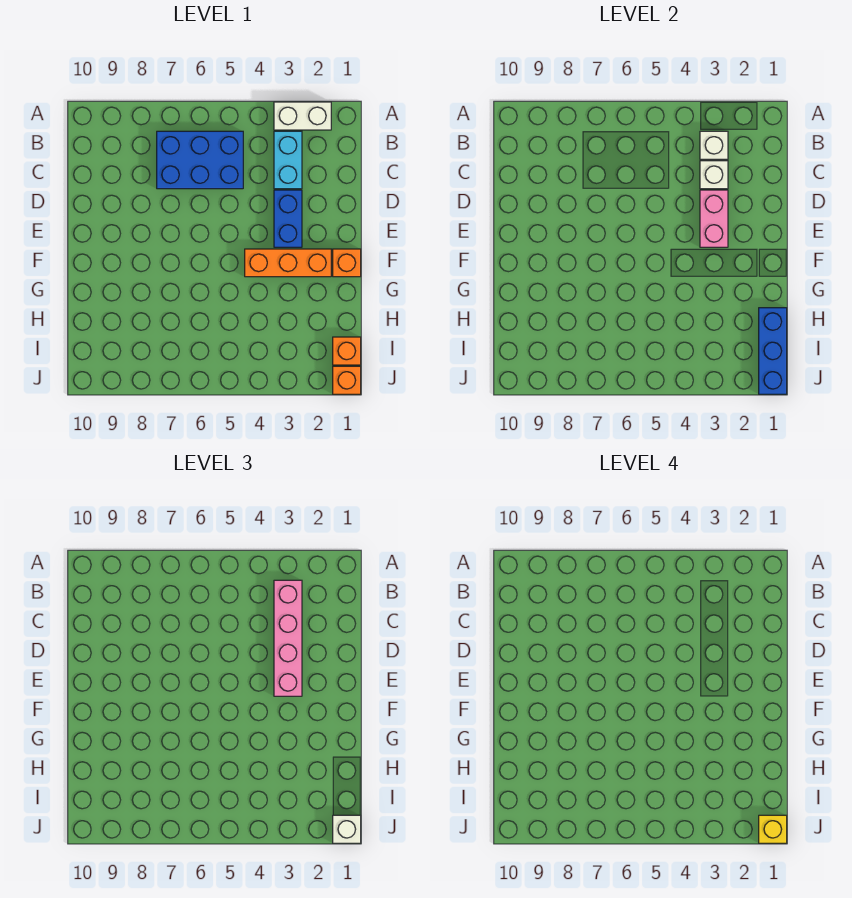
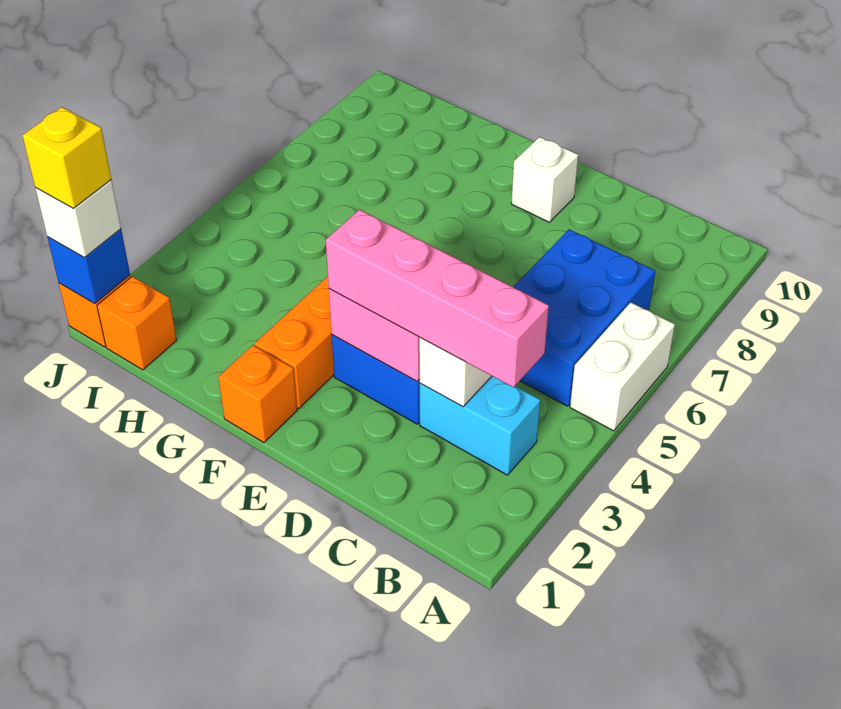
white brick A2:A3 level 1 -> white brick A5:A6 level 1
white brick B3 level 2 -> white brick E9 level 1
blue brick H1:J1 level 2 -> blue brick J1 level 2

